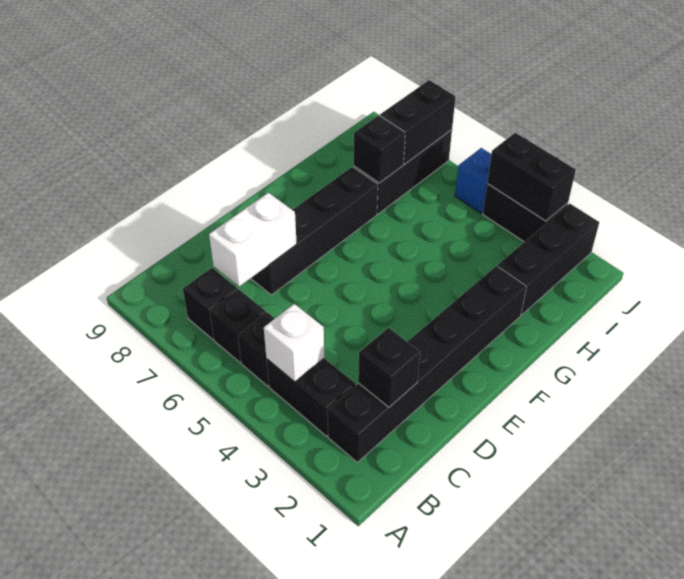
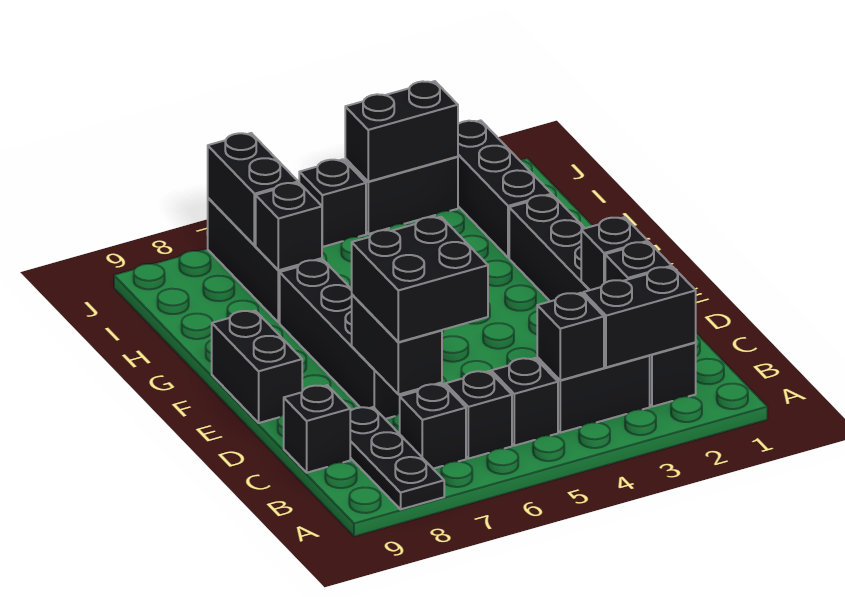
none -> black plate A8:C8 level 1
none -> black brick B2:B3 level 2
white brick B4 level 2 -> black brick B4 level 2
none -> black brick C6:D7 level 3
white brick C7:D7 level 2 -> black brick C7:D7 level 2
none -> black brick C9 level 1
none -> black brick D2 level 2
none -> black brick E9:F9 level 1
blue brick J5 level 1 -> black brick J5 level 1

